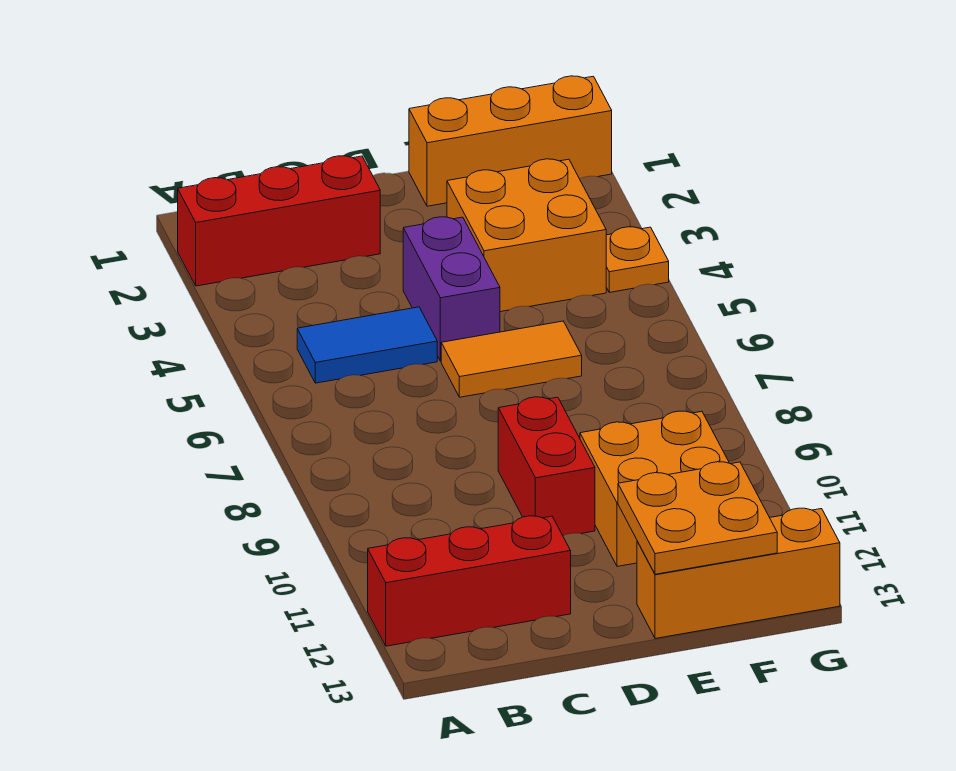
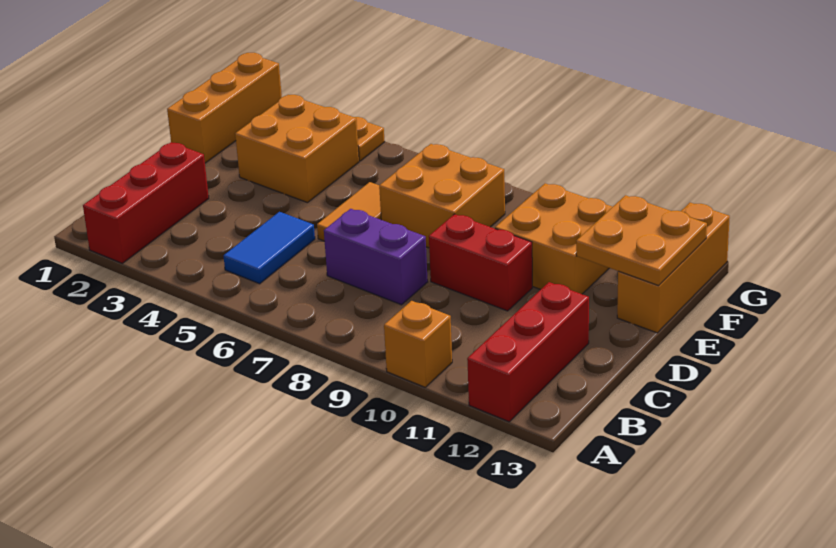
none -> orange brick A10 level 1
purple brick D4:D5 level 1 -> purple brick C7:C8 level 1
none -> orange brick E7:F8 level 1

